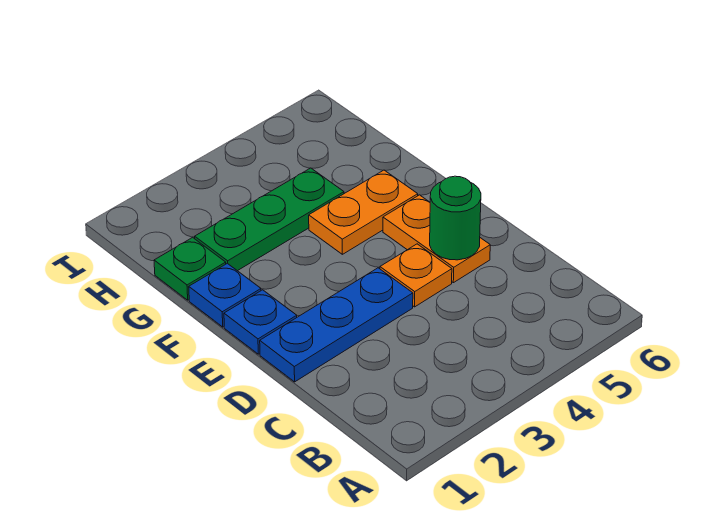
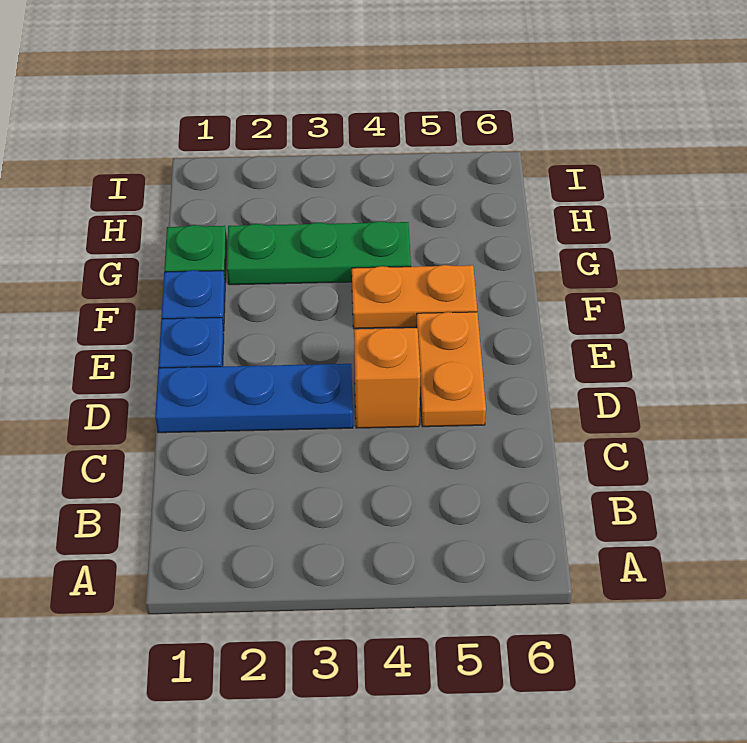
orange plate D4 level 1 -> orange brick D4 level 1
green round brick D5 level 2 -> none

